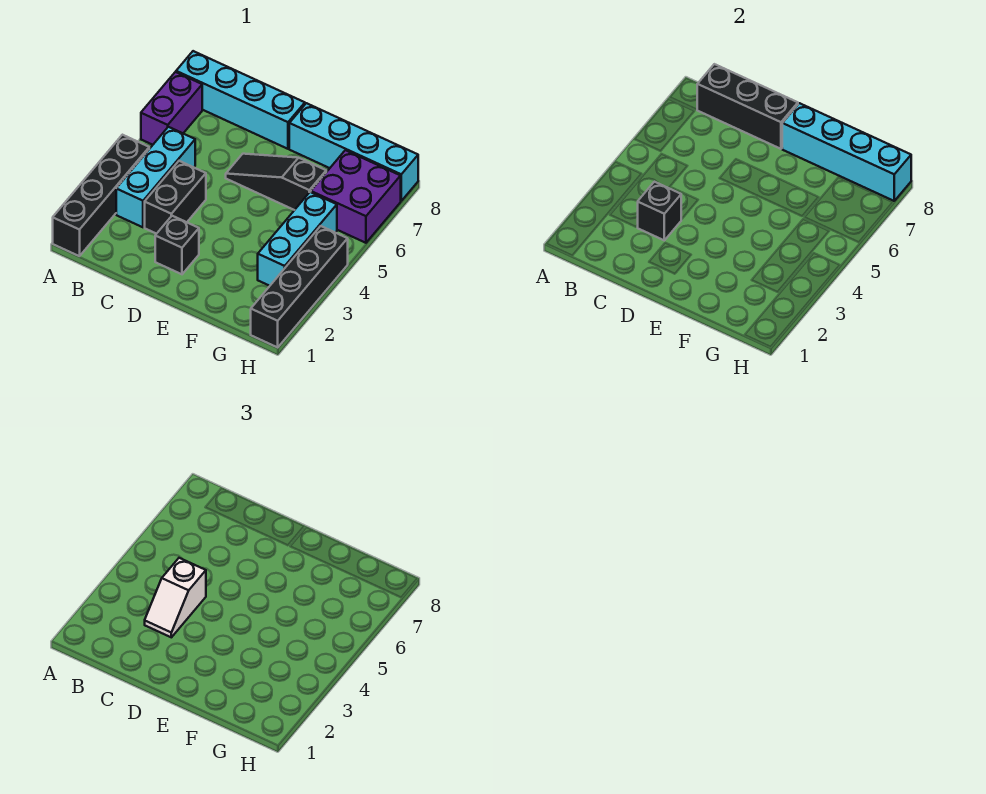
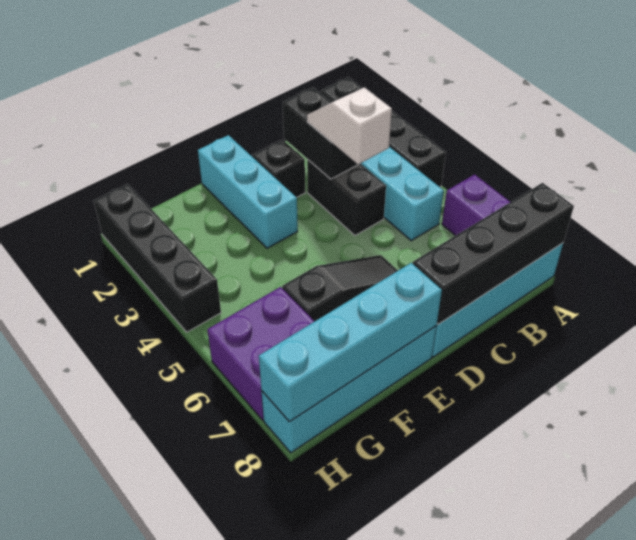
black brick B8:D8 level 2 -> black brick A8:D8 level 2
black brick C3 level 2 -> black brick C2:C3 level 2
cyan brick G3:G5 level 1 -> cyan brick E1:E3 level 1

